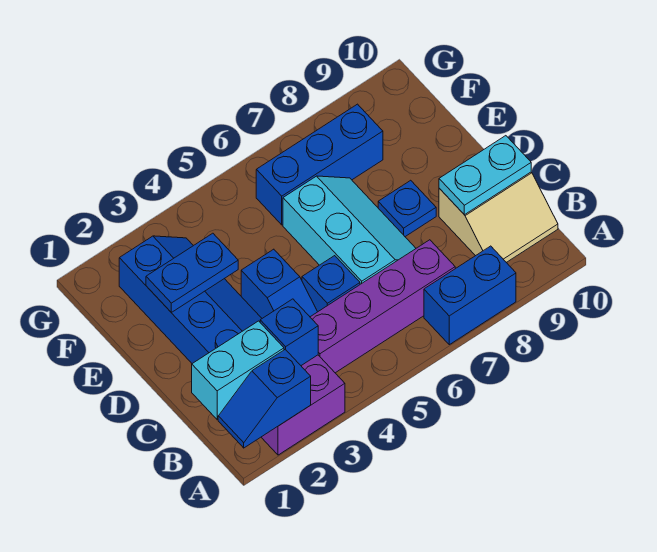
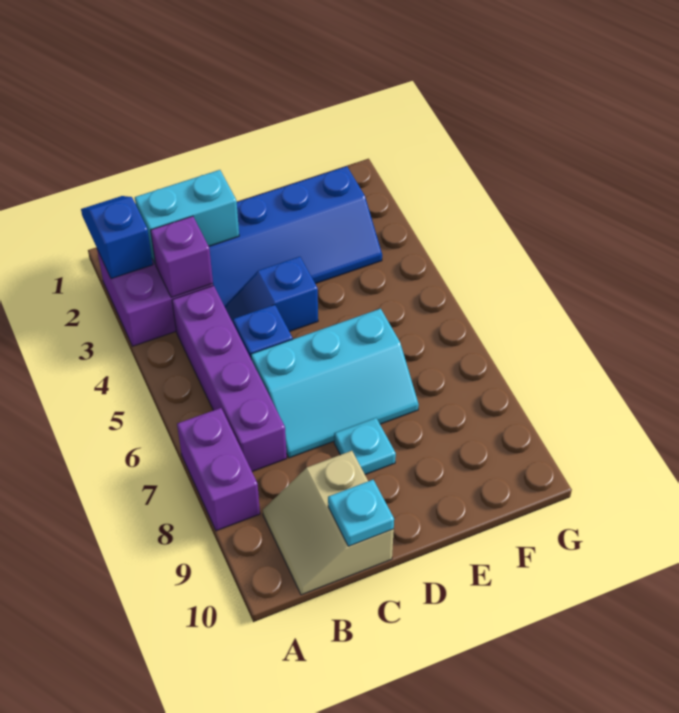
blue brick A7:A8 level 1 -> purple brick A7:A8 level 1
cyan brick B1:B2 level 2 -> cyan brick B2:C2 level 2
blue brick B3 level 2 -> purple brick B3 level 2
cyan plate C9:C10 level 2 -> cyan plate C10 level 2
blue plate D8 level 1 -> cyan plate D8 level 1
blue plate E2:E3 level 2 -> none
blue brick F6:F8 level 1 -> none

